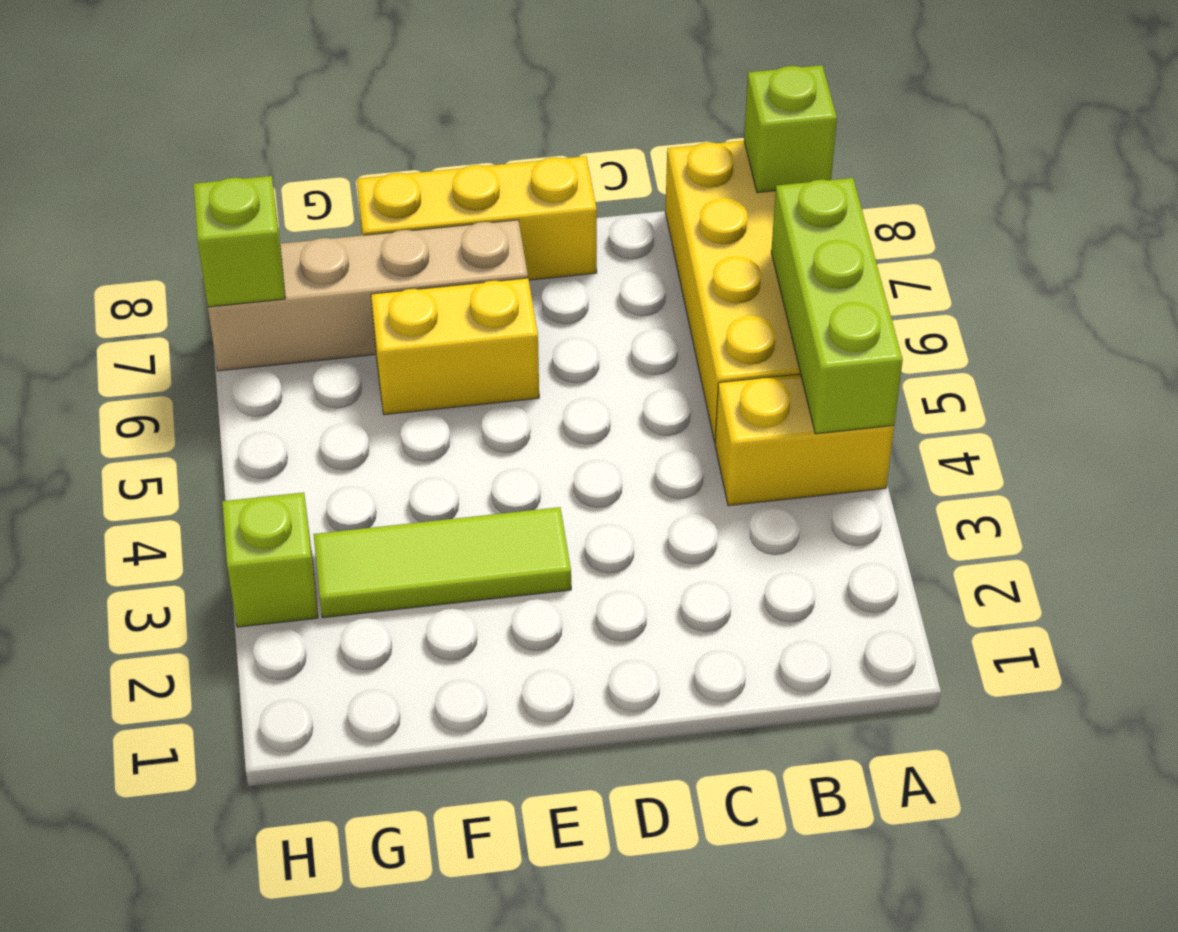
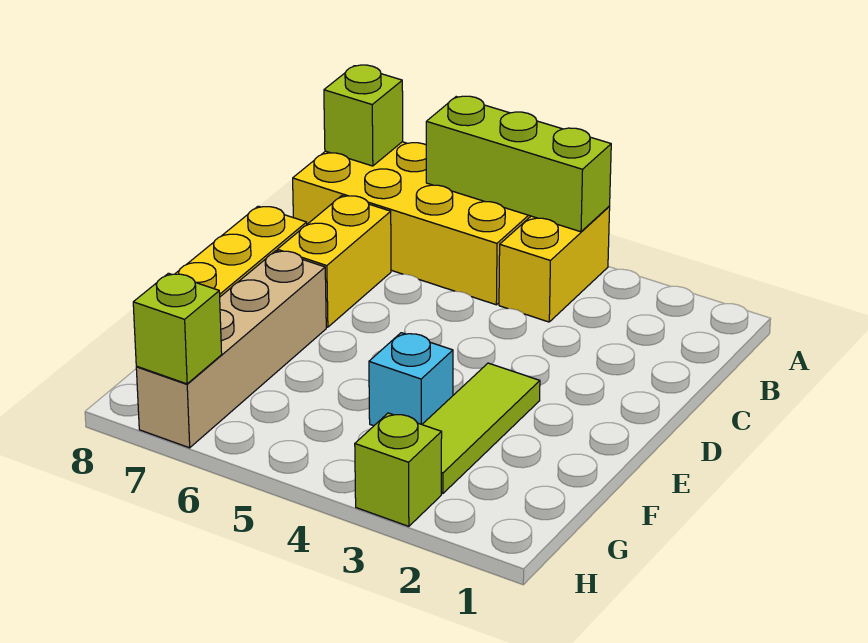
yellow brick E6:F6 level 1 -> yellow brick C7:D7 level 1
none -> cyan brick F4 level 1

